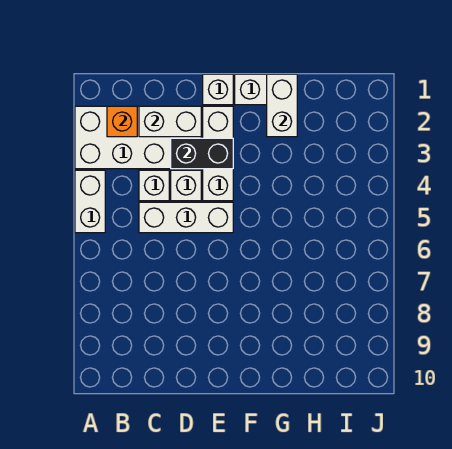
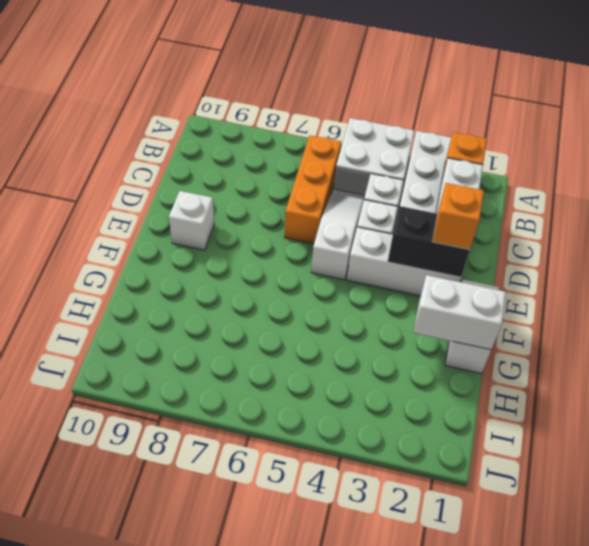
white brick A4:A5 level 1 -> white brick A4:B5 level 1
none -> orange brick B6:D6 level 1
white brick C5:E5 level 1 -> white slope C5:E5 level 1 top E
black brick D3:E3 level 2 -> black brick E2:E3 level 2
white brick E1 level 1 -> white brick E9 level 1
none -> orange brick E2 level 3

